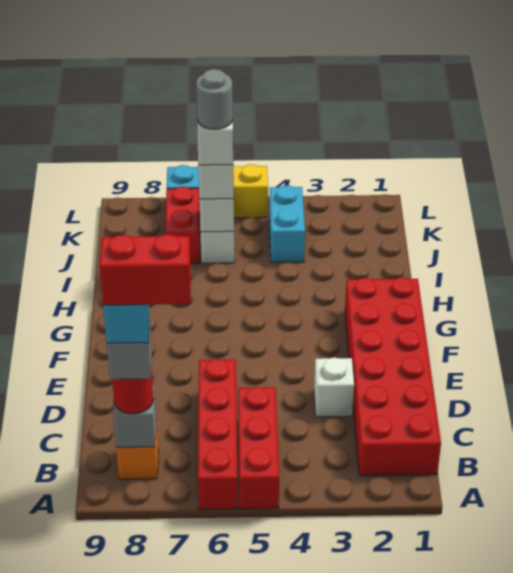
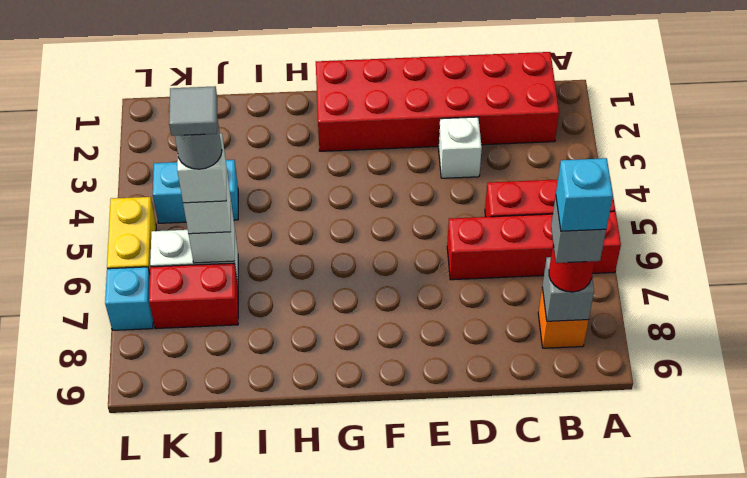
red brick B7:B8 level 6 -> none
none -> grey tile J6 level 6

